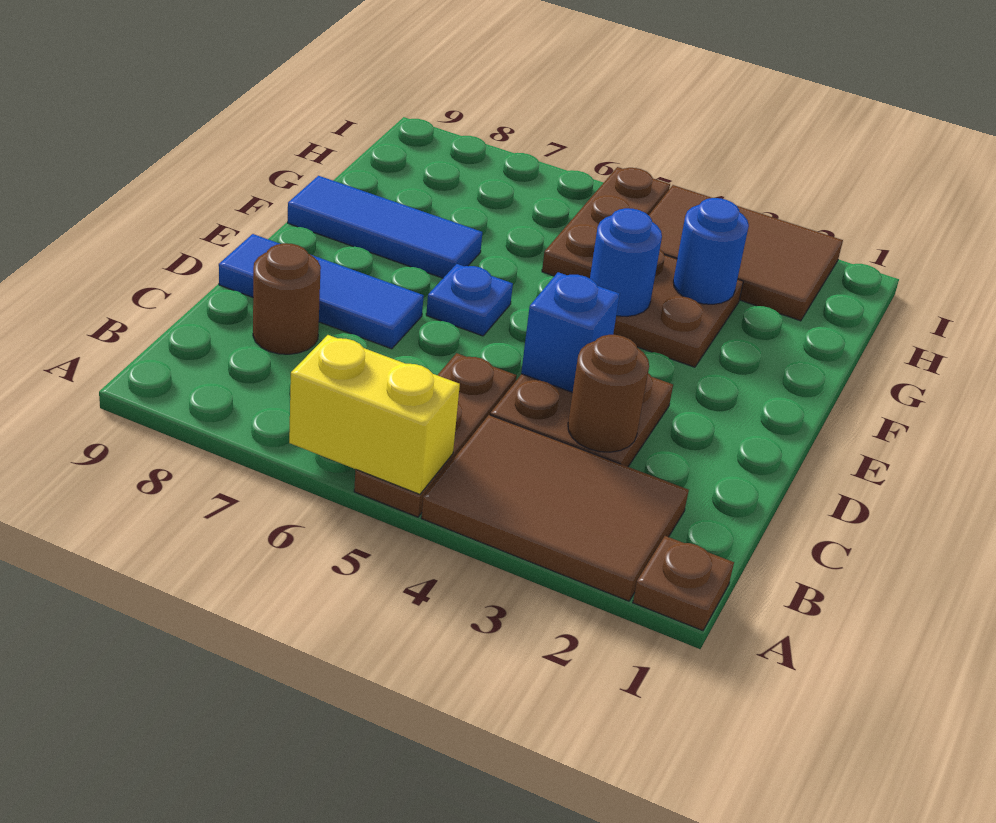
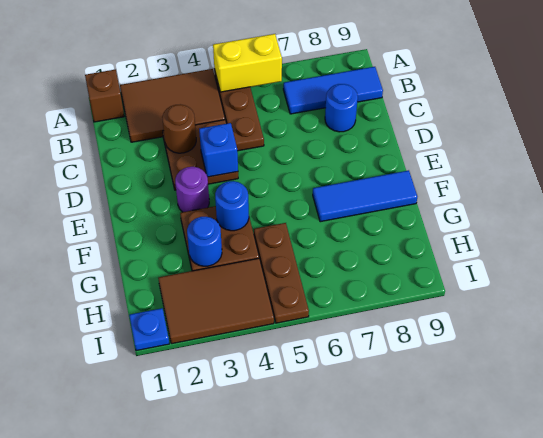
brown plate A1 level 1 -> brown brick A1 level 1
brown round brick C8 level 1 -> blue round brick C8 level 1
blue tile D7:D9 level 1 -> blue tile B7:B9 level 1
none -> purple round brick E3 level 1
blue plate E6 level 1 -> blue plate I1 level 1

